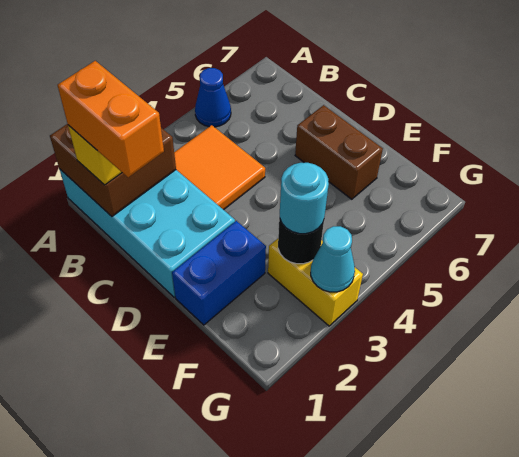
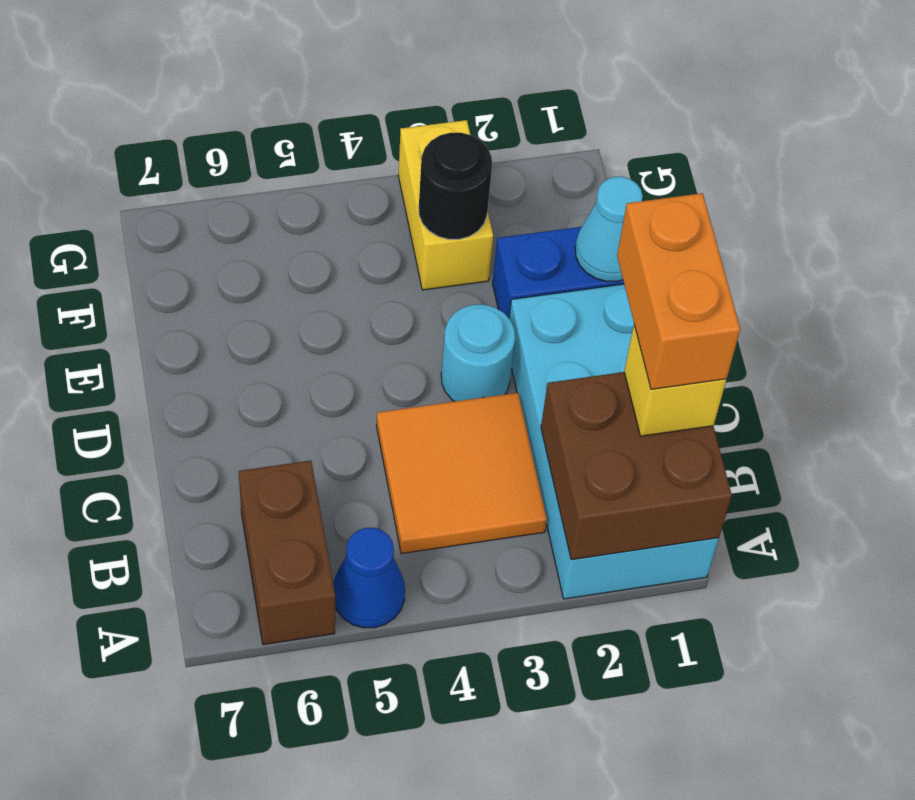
brown brick D6:E6 level 1 -> brown brick A6:B6 level 1
cyan round brick F3 level 3 -> cyan round brick D3 level 1
cyan cone G3 level 2 -> cyan cone E1 level 2

